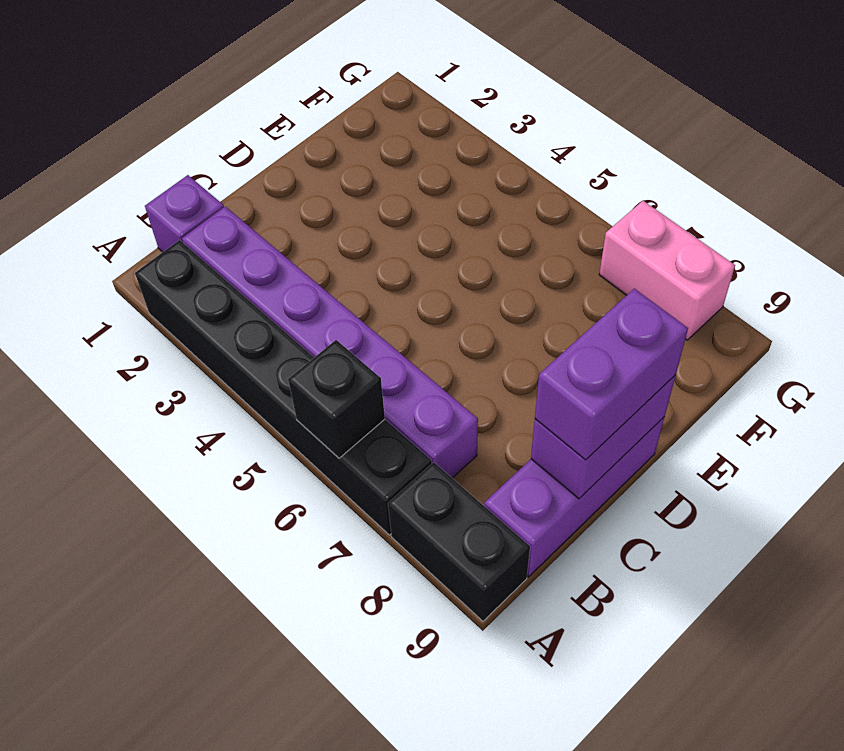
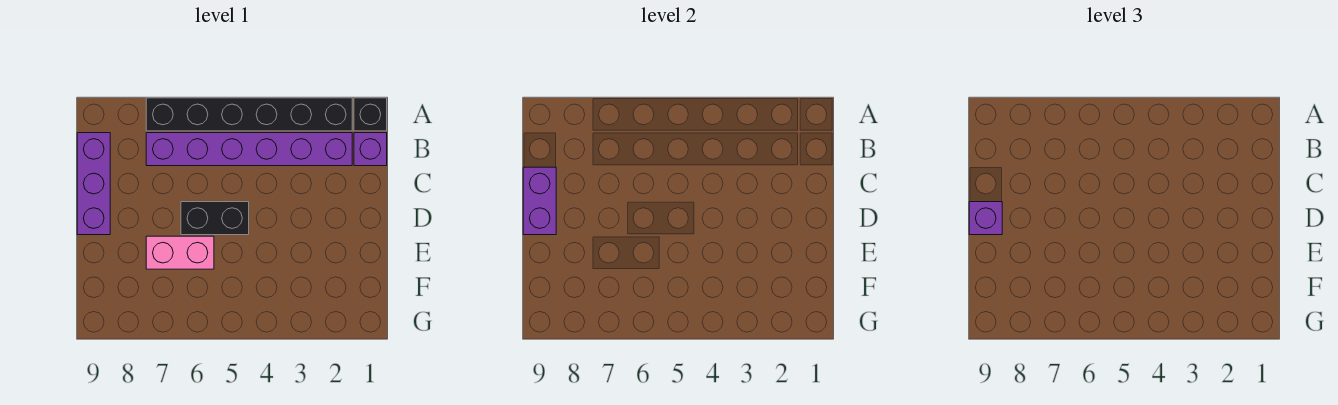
black brick A6 level 2 -> black brick A1 level 1
black brick A8:A9 level 1 -> black brick D5:D6 level 1
purple brick C9:D9 level 3 -> purple brick D9 level 3
pink brick G7:G8 level 1 -> pink brick E6:E7 level 1

